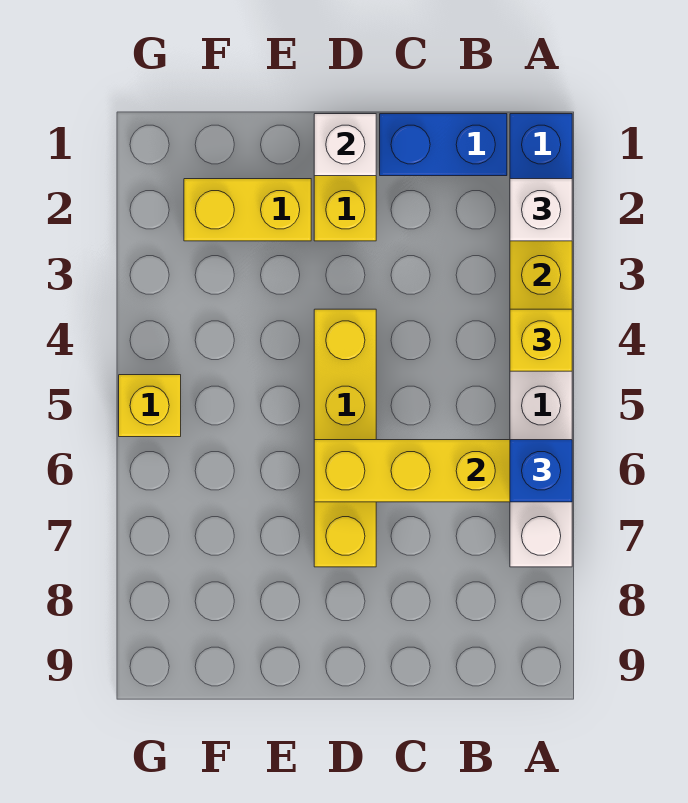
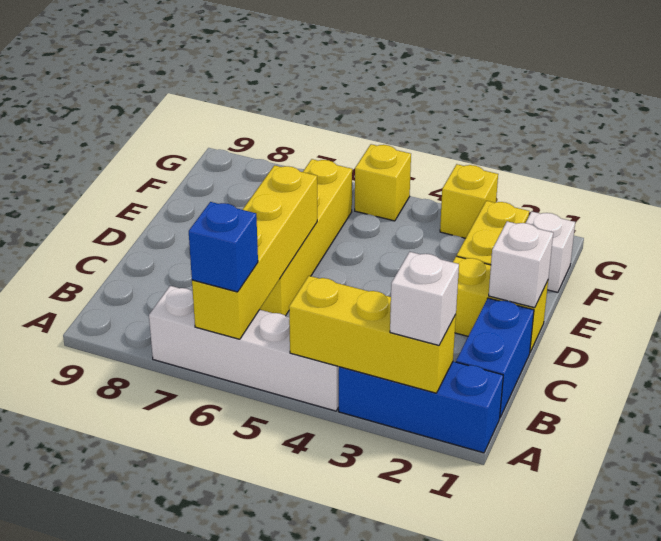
yellow brick A4 level 3 -> yellow brick G3 level 1
yellow brick D4:D7 level 1 -> yellow brick C6:F6 level 1
none -> white brick F1 level 1

